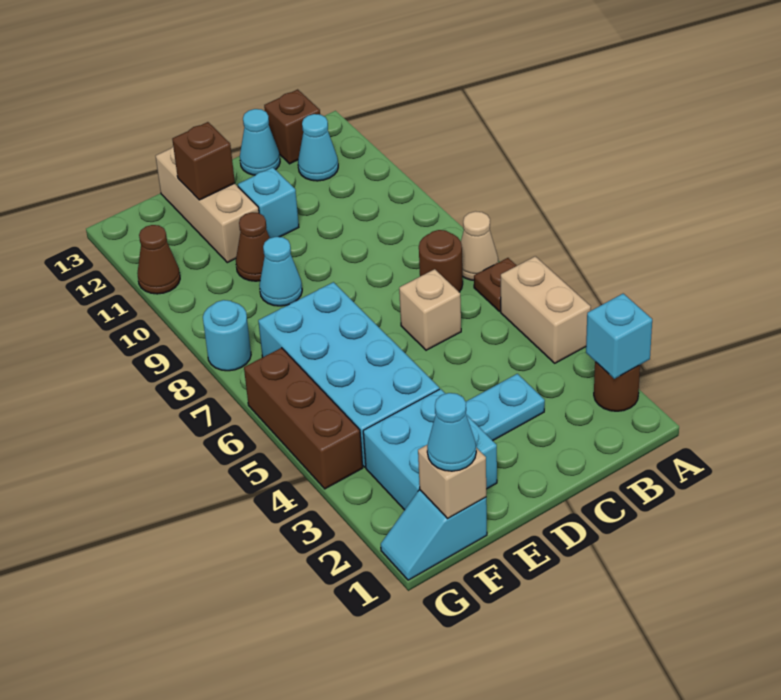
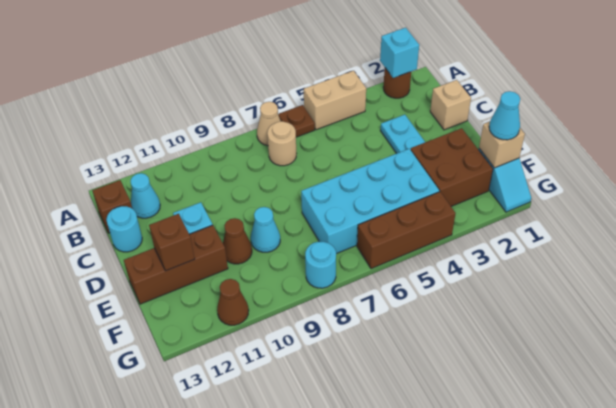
brown round brick B7 level 1 -> tan round brick B7 level 1
tan brick C6 level 1 -> tan brick C1 level 1
cyan cone C13 level 1 -> cyan round brick C13 level 1
cyan brick E2:F3 level 1 -> brown brick E2:F3 level 1
tan brick E11:E13 level 1 -> brown brick E11:E13 level 1

